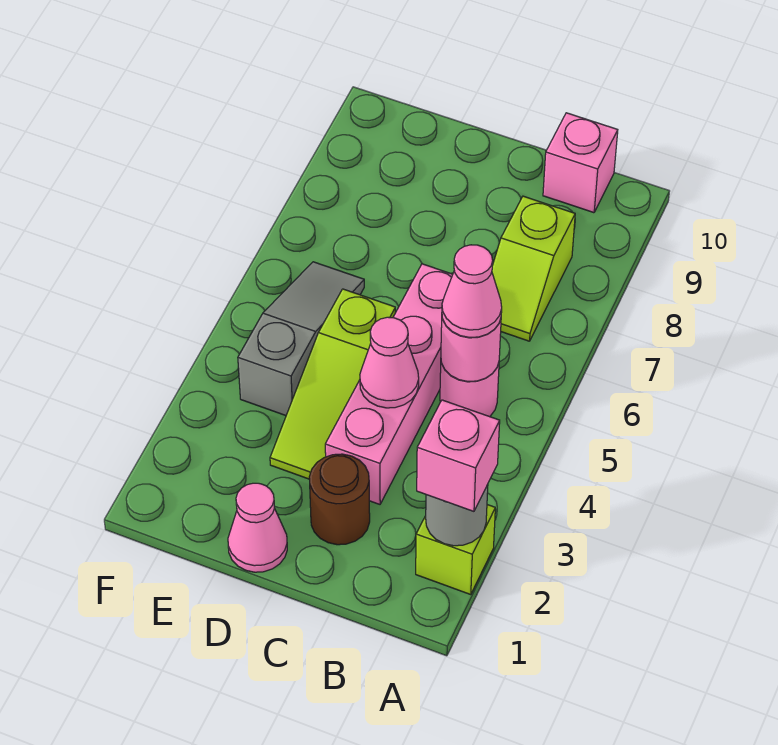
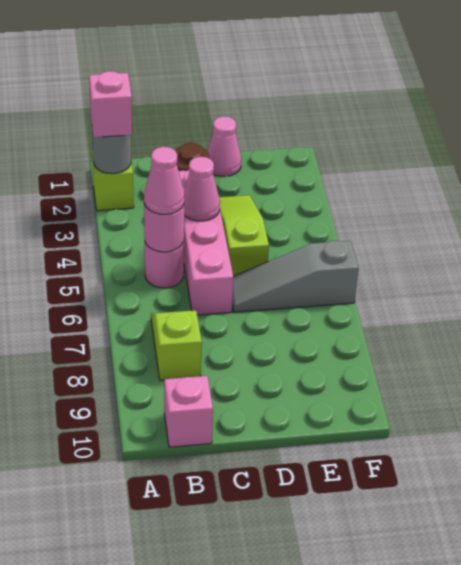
grey slope E4:E6 level 1 top 4 -> grey slope D6:F6 level 1 top F

